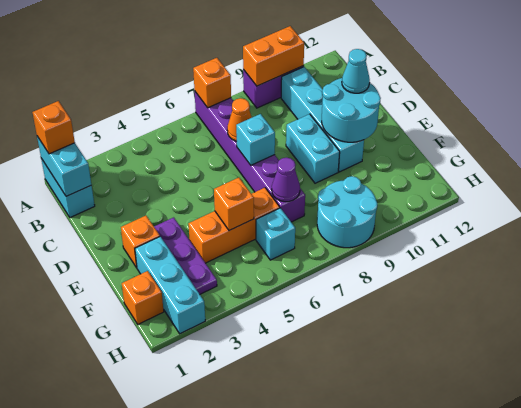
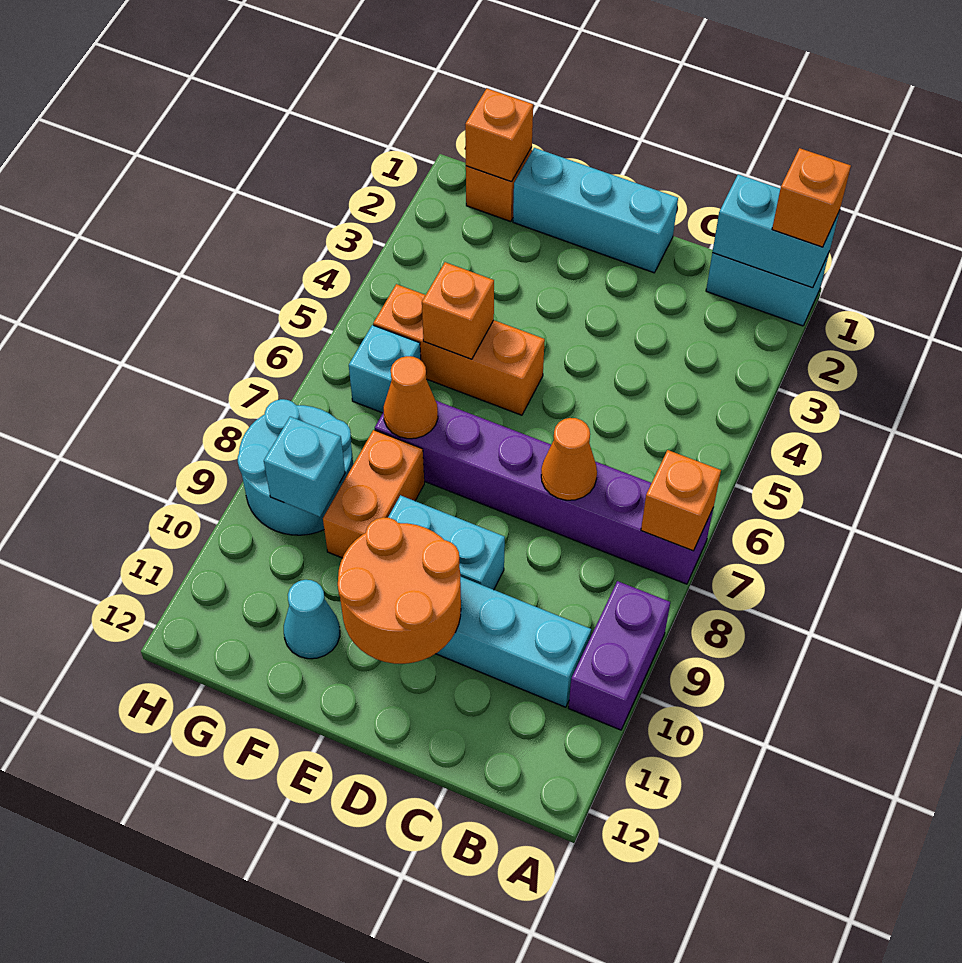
orange brick A9:A10 level 2 -> orange brick F8:F9 level 1
cyan brick D7 level 2 -> cyan brick G9 level 2
cyan round brick D10:E11 level 2 -> orange round brick D10:E11 level 2
cyan cone D11 level 3 -> cyan cone F11 level 1
orange brick E2 level 1 -> orange brick G1 level 2
purple plate E3:G3 level 1 -> none
cyan brick F2:H2 level 1 -> cyan brick D1:F1 level 1
orange brick F4:F6 level 1 -> orange brick E5:G5 level 1
purple cone F7 level 2 -> orange cone F7 level 2

